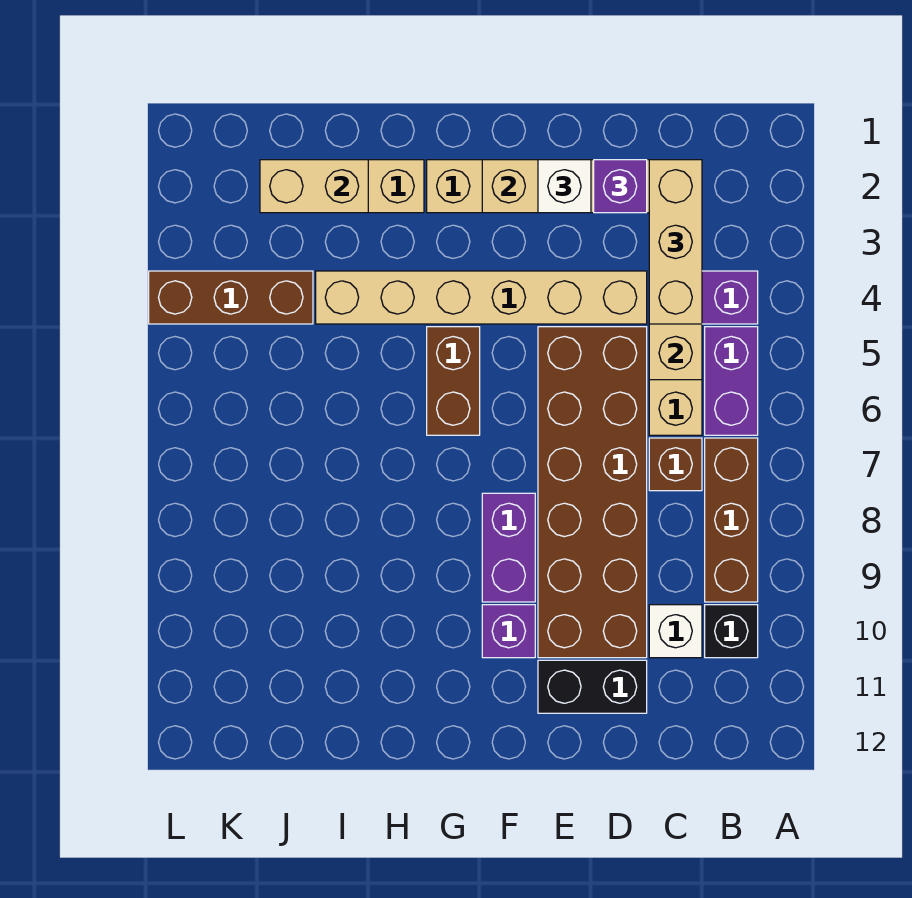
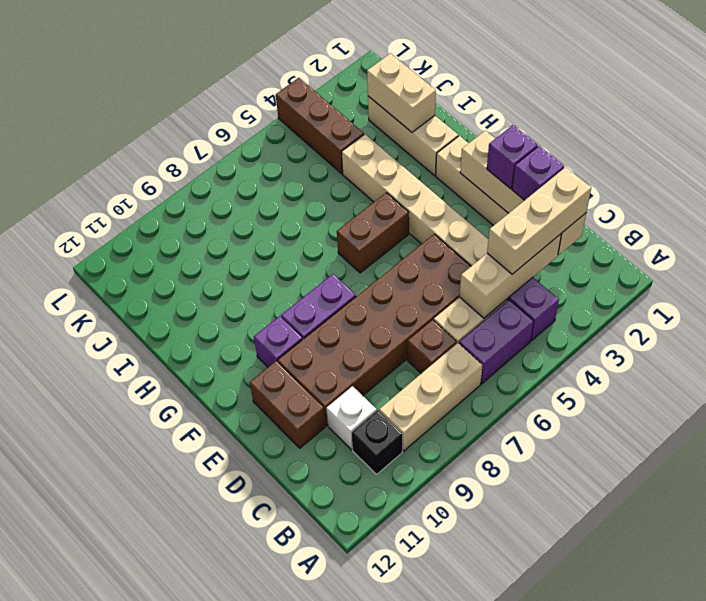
brown brick B7:B9 level 1 -> tan brick B7:B9 level 1
black brick D11:E11 level 1 -> brown brick D11:E11 level 1
white brick E2 level 3 -> purple brick E2 level 3

